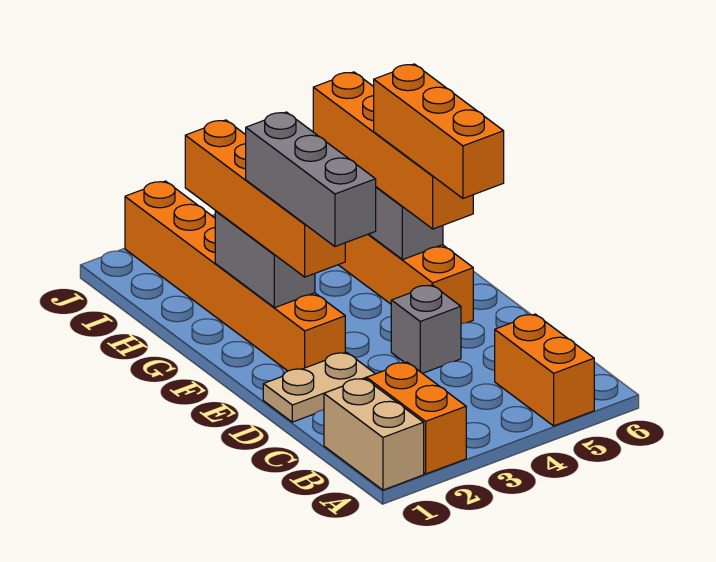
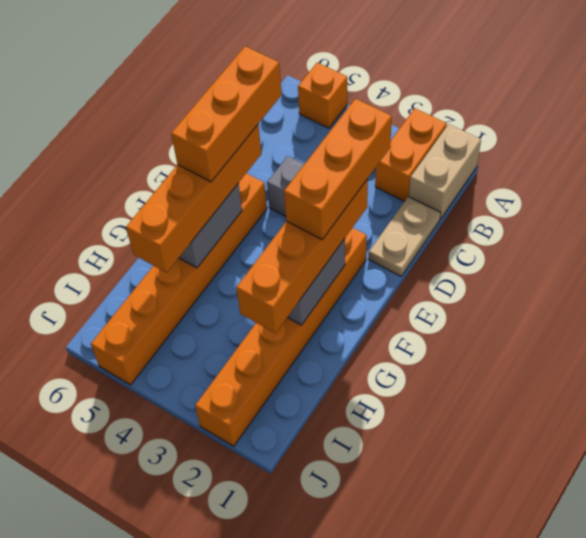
orange brick A5:B5 level 1 -> orange brick A5 level 1
tan plate D1:D2 level 1 -> tan plate C1:D1 level 1
grey brick D2:F2 level 4 -> orange brick D2:F2 level 4

